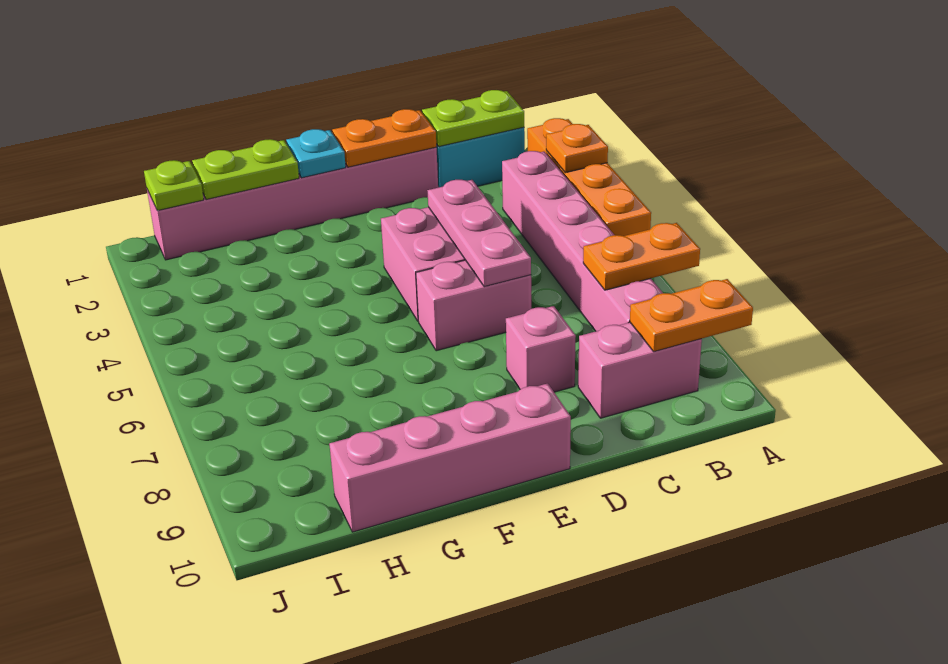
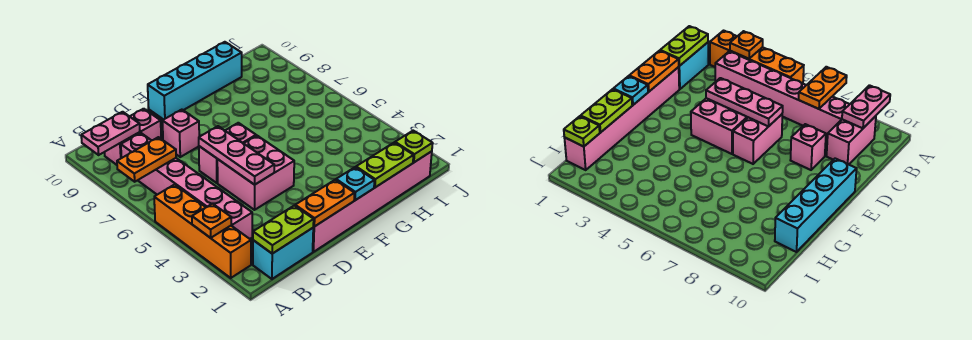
orange plate A9:B9 level 2 -> pink plate A9:B9 level 2
pink brick E10:H10 level 1 -> cyan brick E10:H10 level 1

